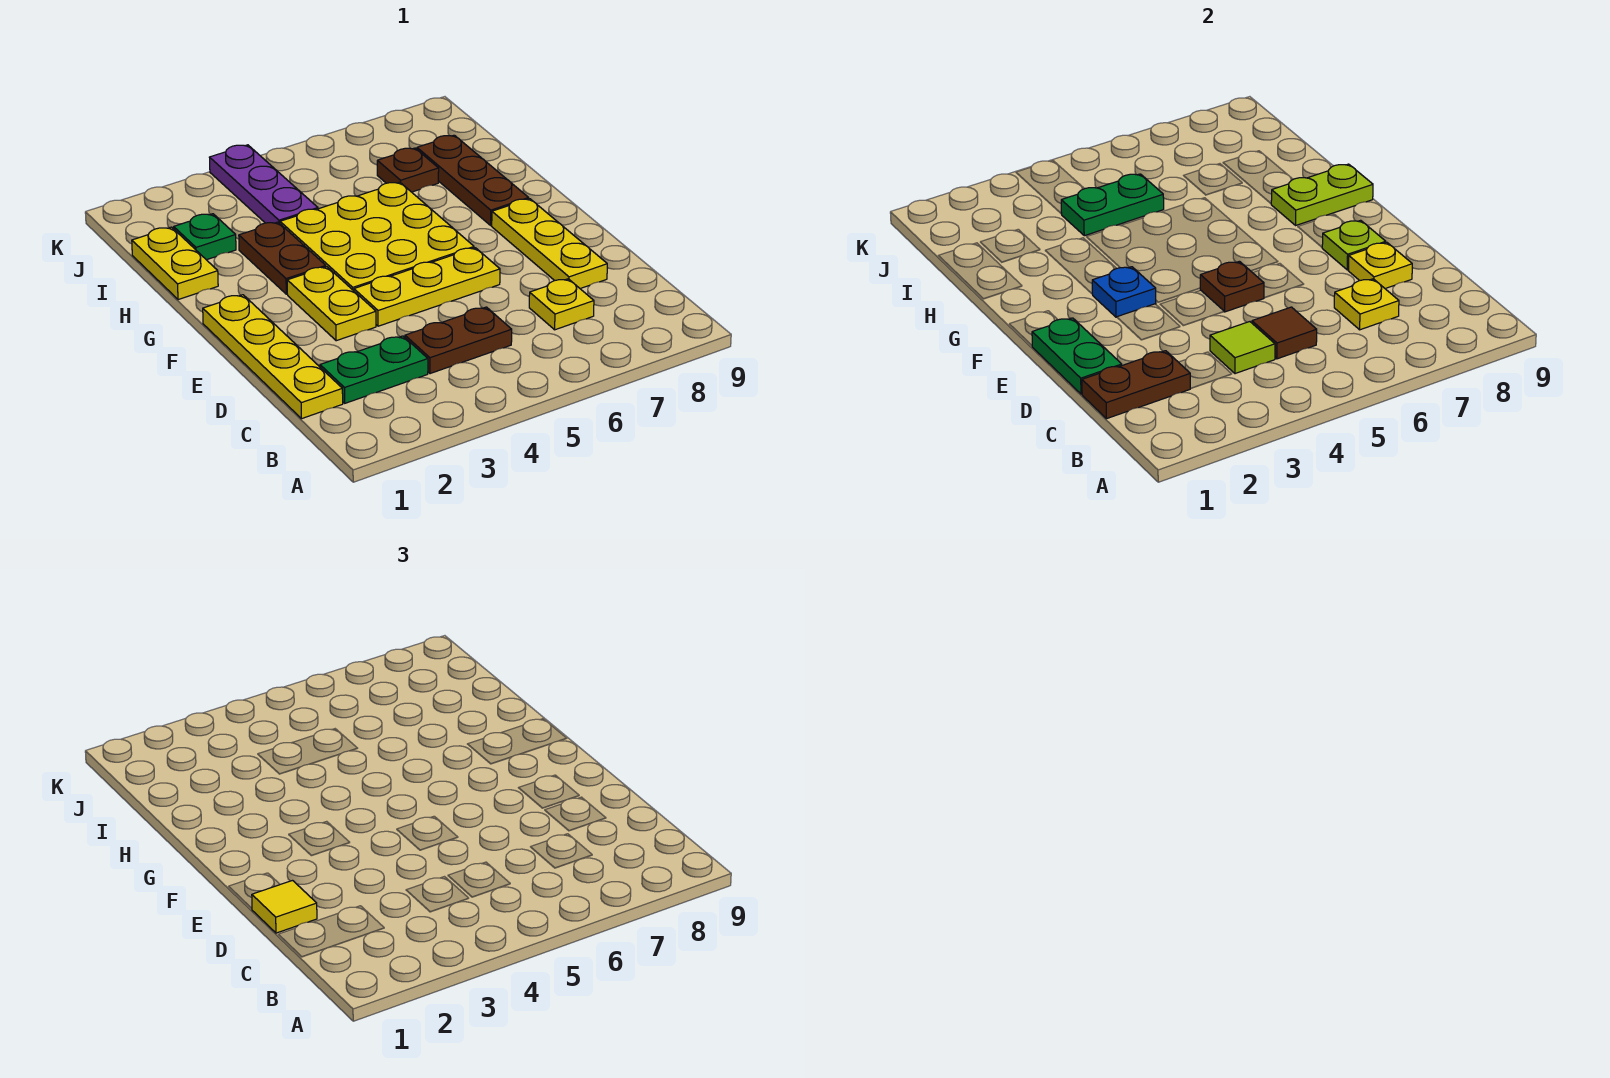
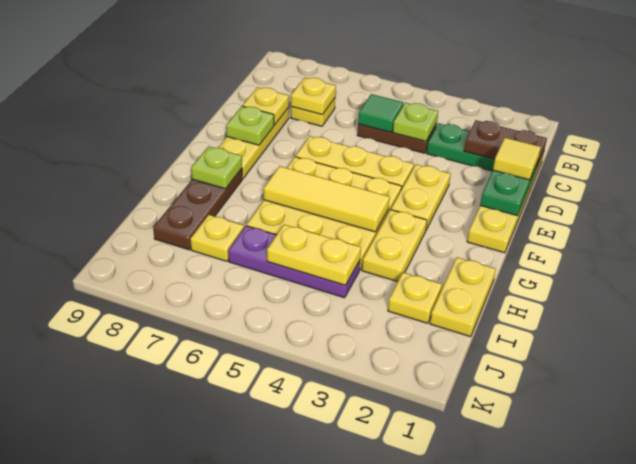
lime tile C4 level 2 -> lime plate C4 level 2
brown tile C5 level 2 -> green tile C5 level 2
brown plate E5 level 2 -> none
blue plate F3 level 2 -> none
brown plate G3:H3 level 1 -> yellow plate G3:H3 level 1
none -> yellow tile G4:G6 level 2
lime plate G8:G9 level 2 -> lime plate G8 level 2
green plate I2 level 1 -> yellow plate I2 level 1
purple plate I4:K4 level 1 -> purple plate I4:I6 level 1
green plate I4:I5 level 2 -> yellow plate I4:I5 level 2
brown plate I7 level 1 -> yellow plate I7 level 1

